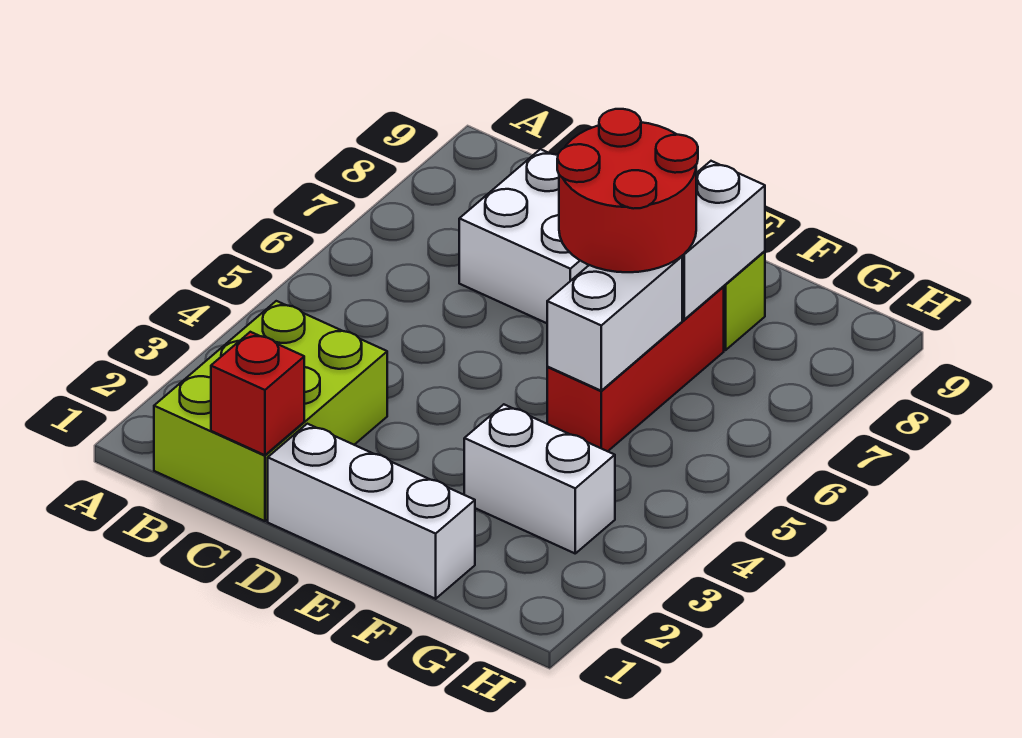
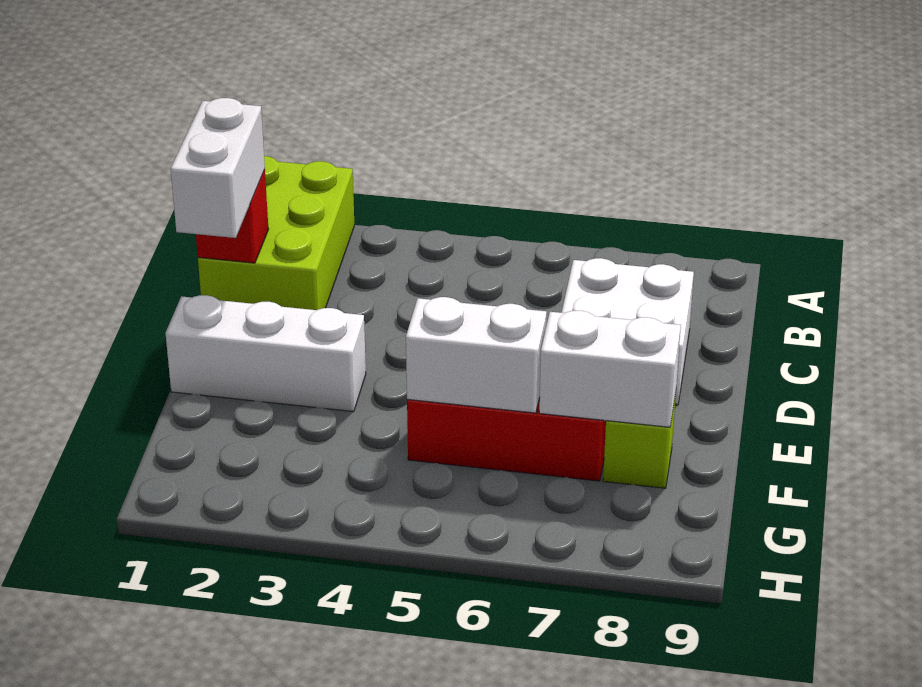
lime brick B1:C3 level 1 -> lime brick A1:C2 level 1
white brick D1:F1 level 1 -> white brick E1:E3 level 1
red round brick E6:F7 level 3 -> none
white brick F3:G3 level 1 -> white brick C1:D1 level 3

